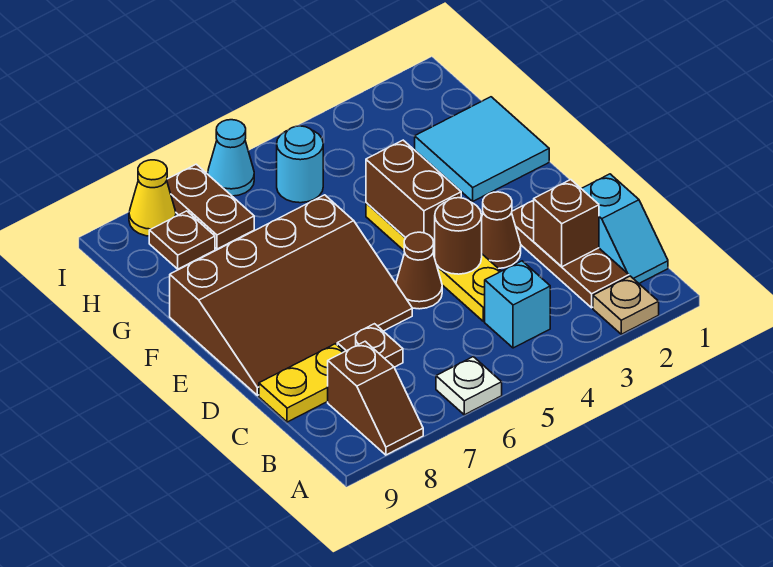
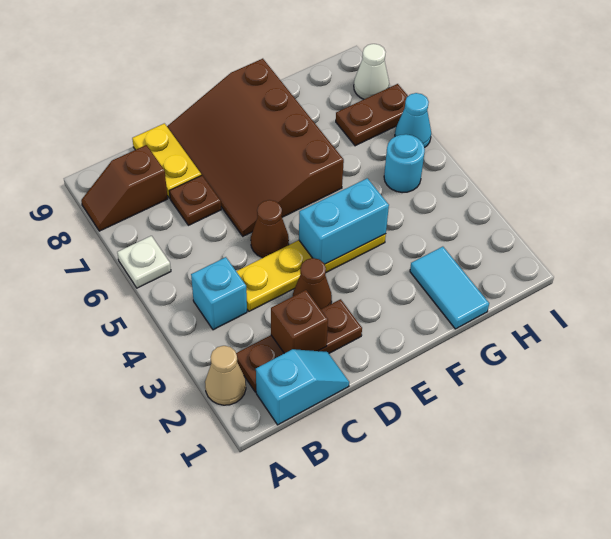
tan plate A2 level 1 -> tan cone A2 level 1
cyan slope B1:C1 level 1 top C -> cyan slope B1:C1 level 1 top B
brown round brick D4 level 2 -> none
brown brick E4:F4 level 2 -> cyan brick E4:F4 level 2
cyan tile F1:G2 level 1 -> cyan tile G1:G2 level 1
brown plate H8 level 1 -> none
yellow cone I8 level 1 -> white cone I8 level 1

